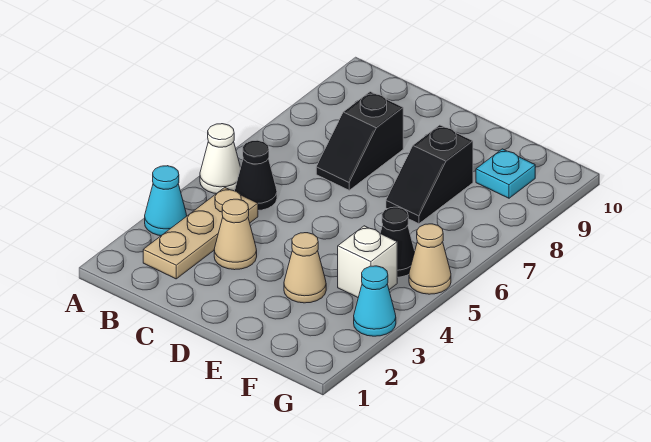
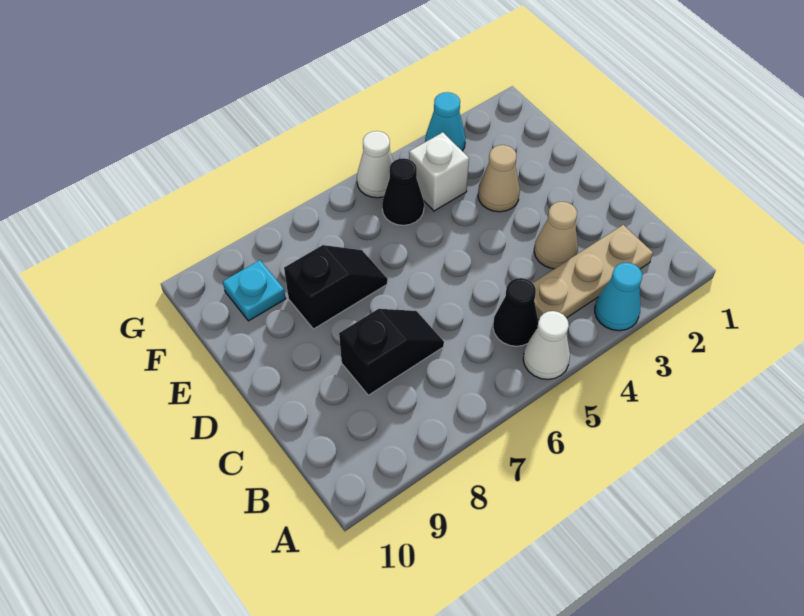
tan cone G5 level 1 -> white cone G5 level 1

